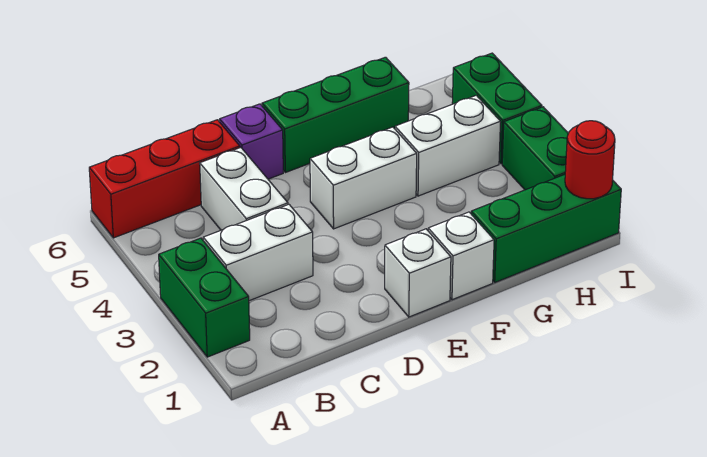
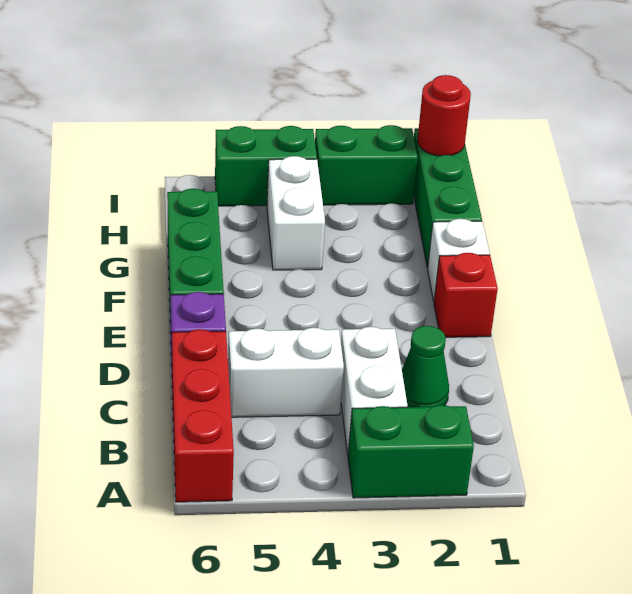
none -> green cone C2 level 1
white brick E1 level 1 -> red brick E1 level 1
white brick E4:F4 level 1 -> none

